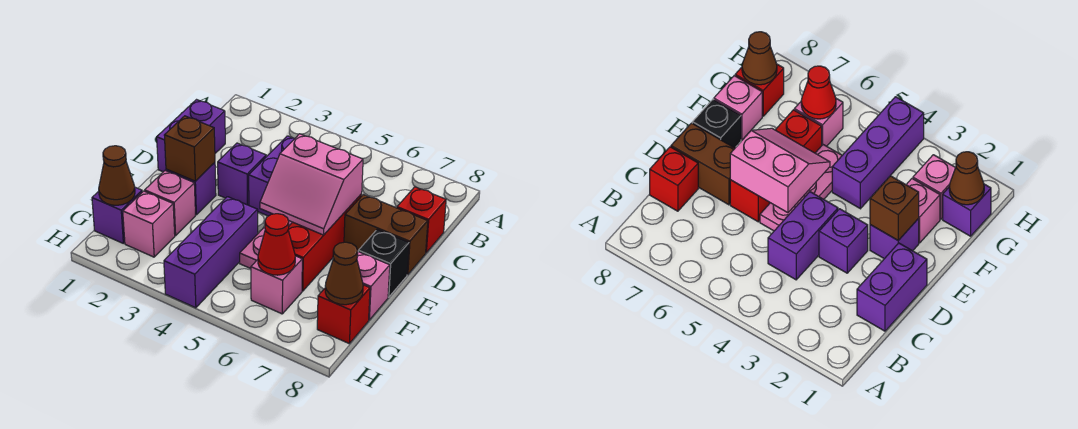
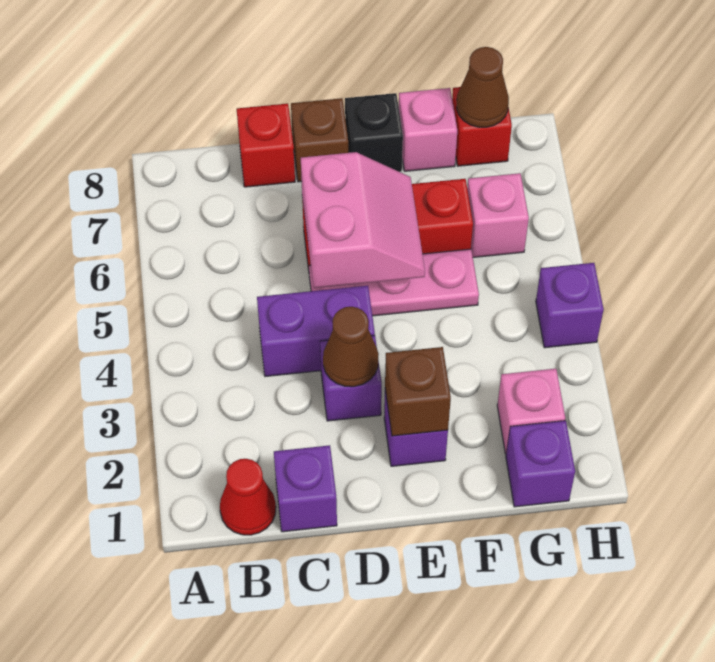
purple brick C1:D1 level 1 -> purple brick C1 level 1
brown brick D7:D8 level 1 -> brown brick D8 level 1
pink brick F2 level 1 -> none
purple brick F4:H4 level 1 -> purple brick H4 level 1
brown cone G1 level 2 -> brown cone D3 level 2
red cone G6 level 2 -> red cone B1 level 1

